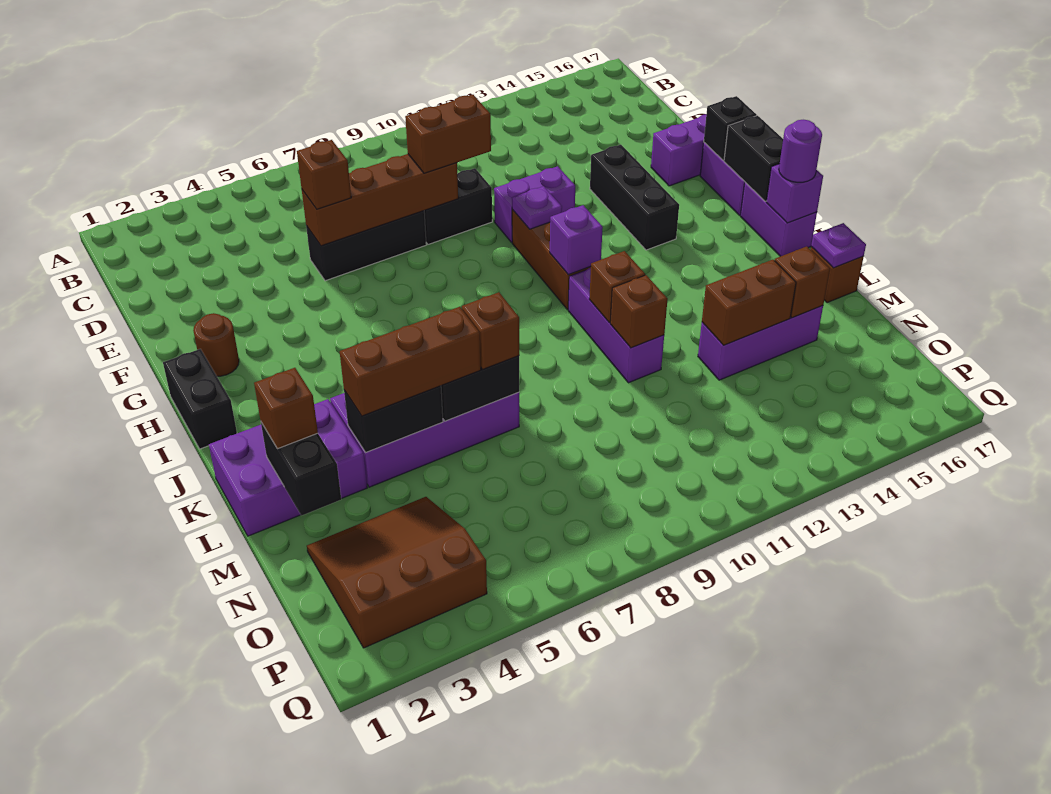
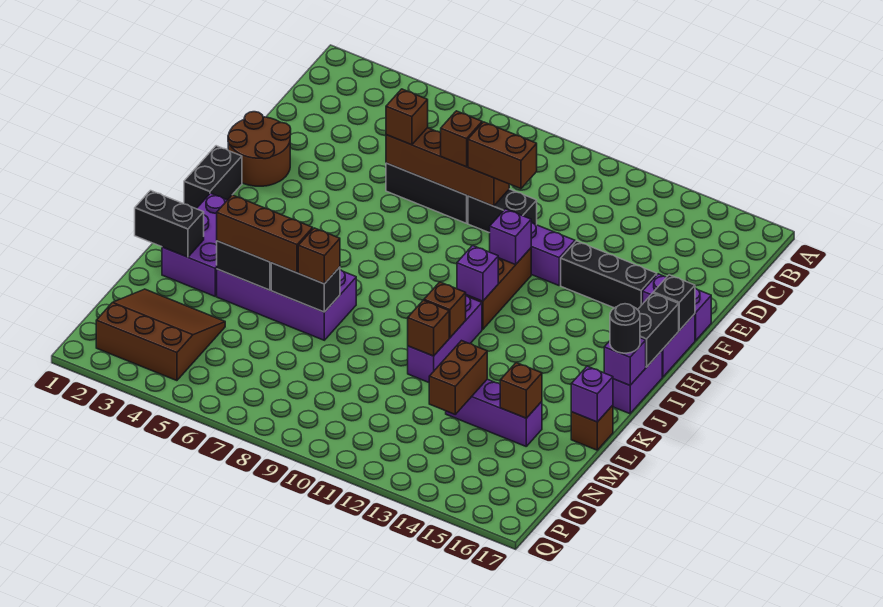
black brick F14:H14 level 1 -> black brick F13:F15 level 1
brown round brick G2 level 1 -> brown round brick F1:G2 level 1
purple plate G11 level 2 -> purple brick G11 level 2
purple round brick J17 level 3 -> black round brick J17 level 3
purple brick K1:L3 level 1 -> purple brick J2:L3 level 1
black brick L2:M2 level 2 -> black brick L1:L2 level 2
brown brick L2 level 3 -> brown brick E8 level 3
purple plate L17 level 2 -> purple brick L17 level 2
brown brick M13:M14 level 2 -> brown brick M13:N13 level 2

